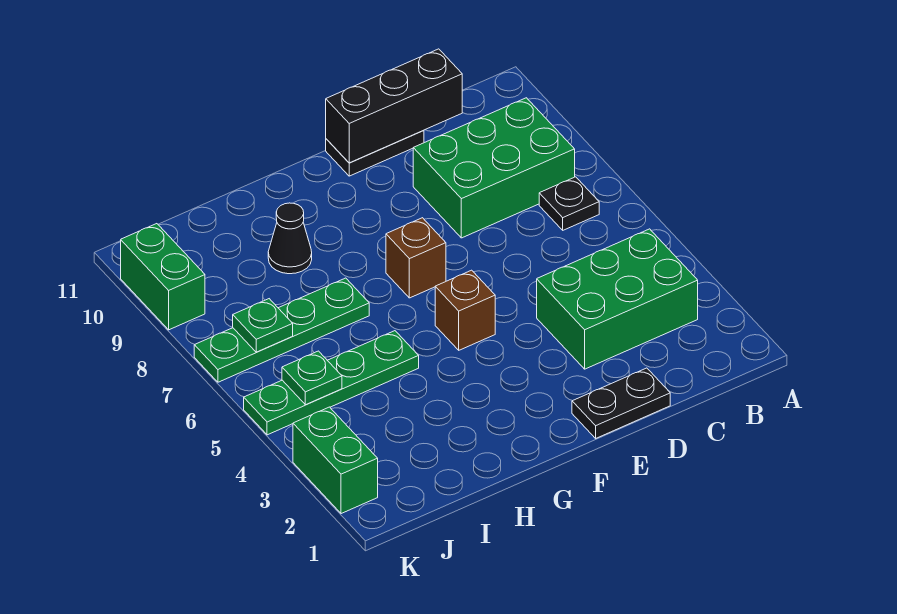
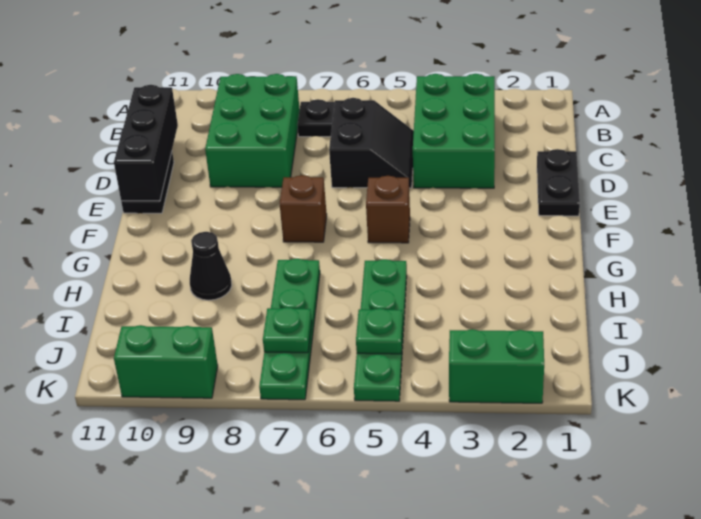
none -> black slope C5:D6 level 1 top 6

